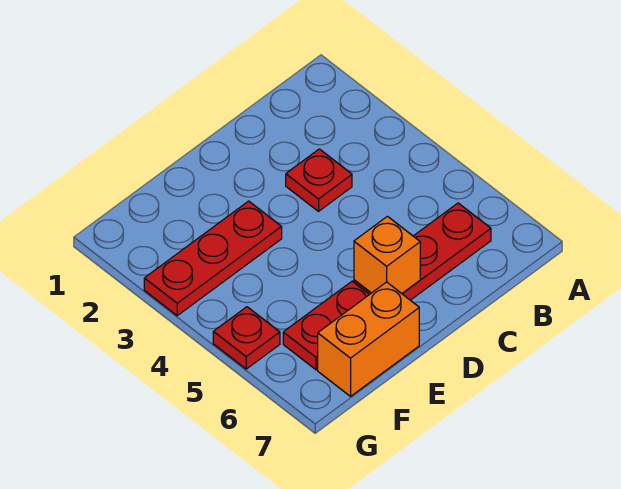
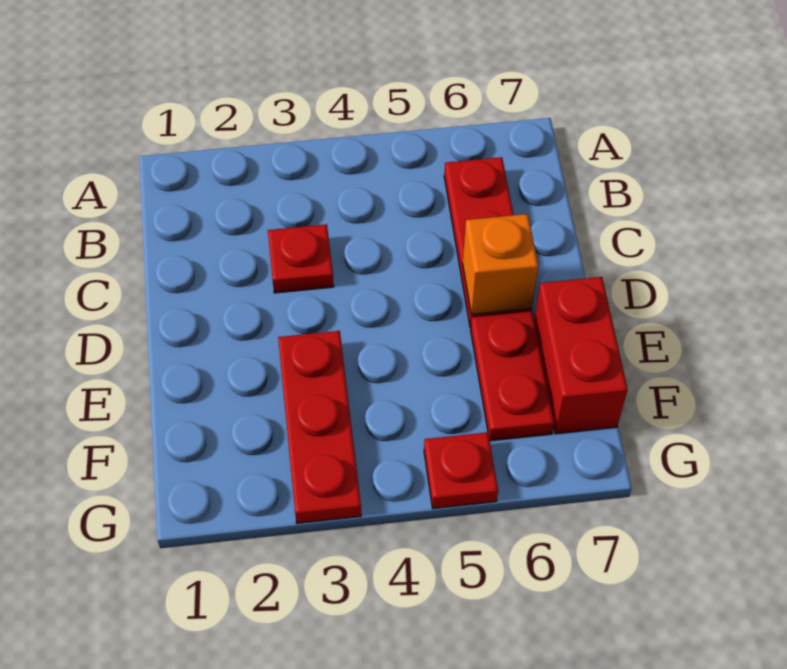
orange brick E7:F7 level 1 -> red brick E7:F7 level 1

